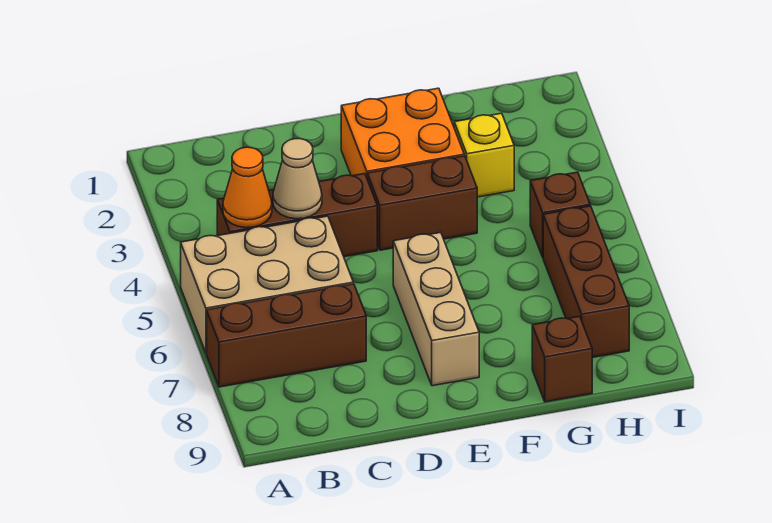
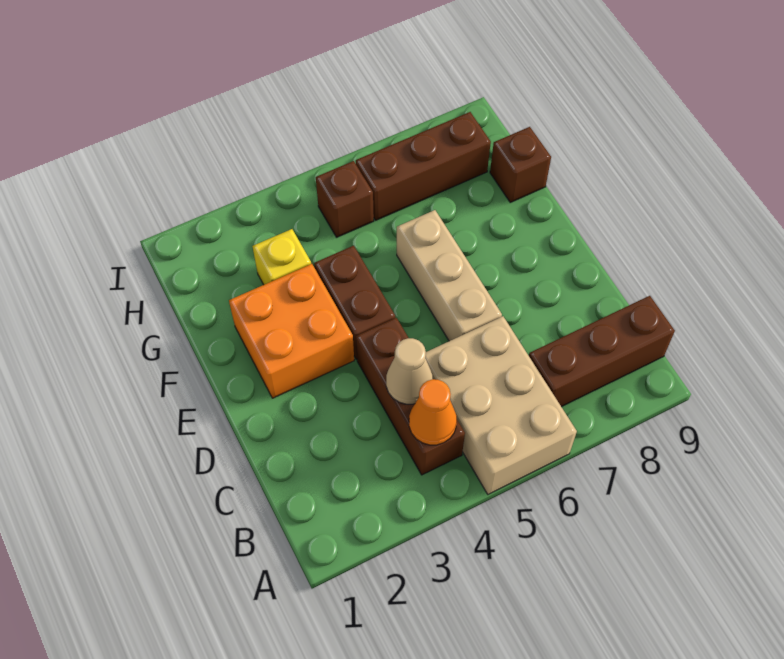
brown brick A7:C7 level 1 -> brown brick B7:B9 level 1
tan brick E6:E8 level 1 -> tan brick D6:F6 level 1

